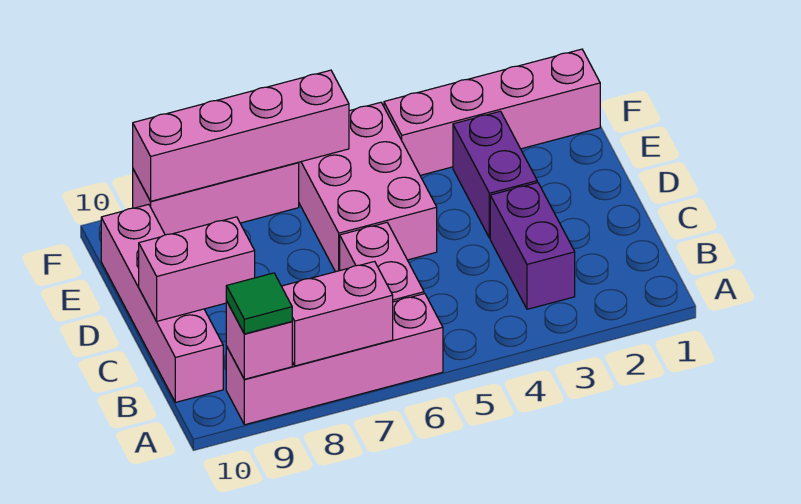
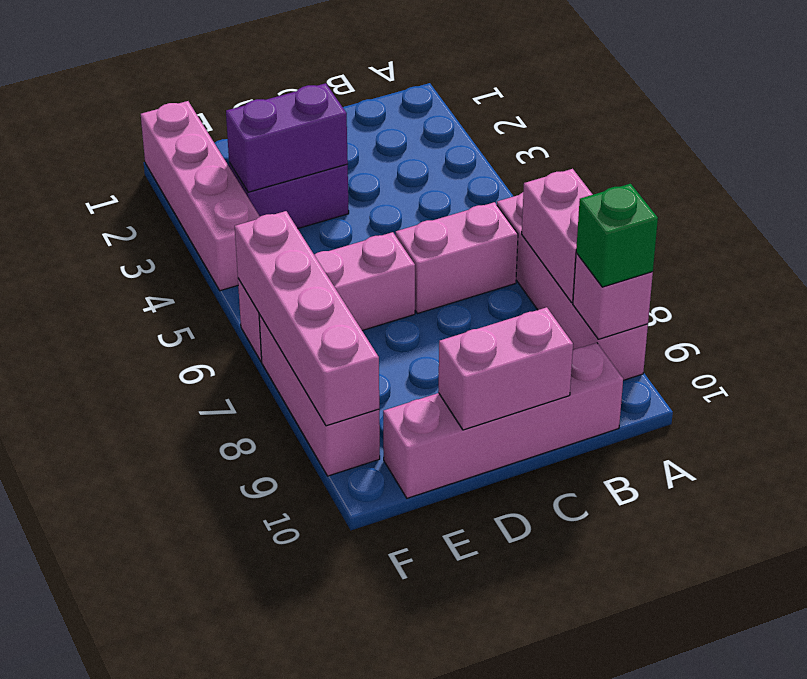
green tile A9 level 3 -> green brick A9 level 3
purple brick B3:C3 level 1 -> purple brick D3:E3 level 2
pink brick C9:C10 level 2 -> pink brick C10:D10 level 2
pink brick D5:F6 level 1 -> pink brick D6:F6 level 1

